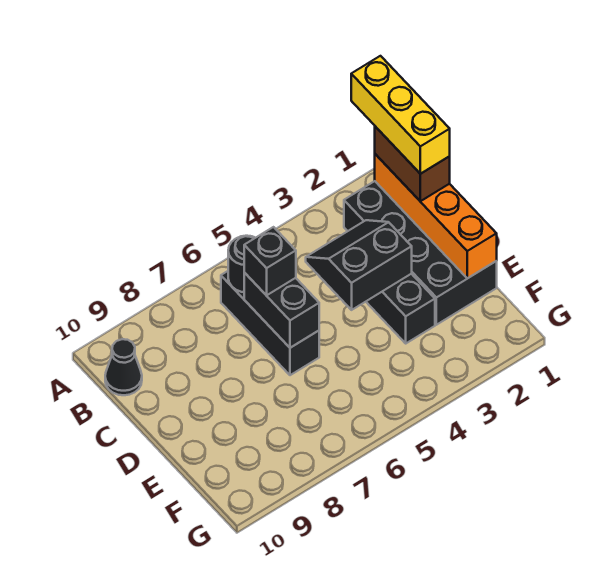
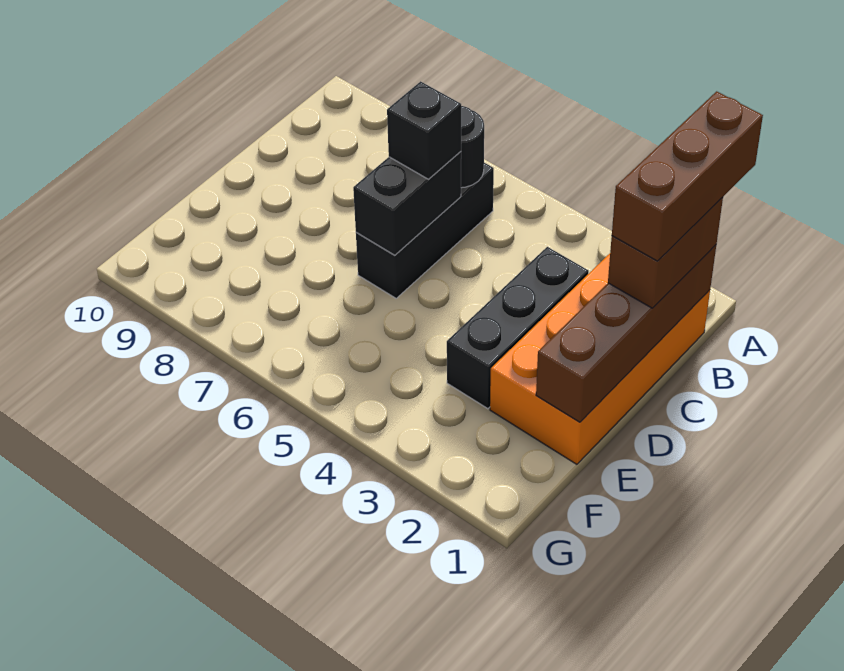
yellow brick A1:C1 level 4 -> brown brick A1:C1 level 4
black brick B1:E2 level 1 -> orange brick B1:E2 level 1
orange brick B1:E1 level 2 -> brown brick B1:E1 level 2
black cone B10 level 1 -> none
black slope C3:D4 level 2 top D -> none

